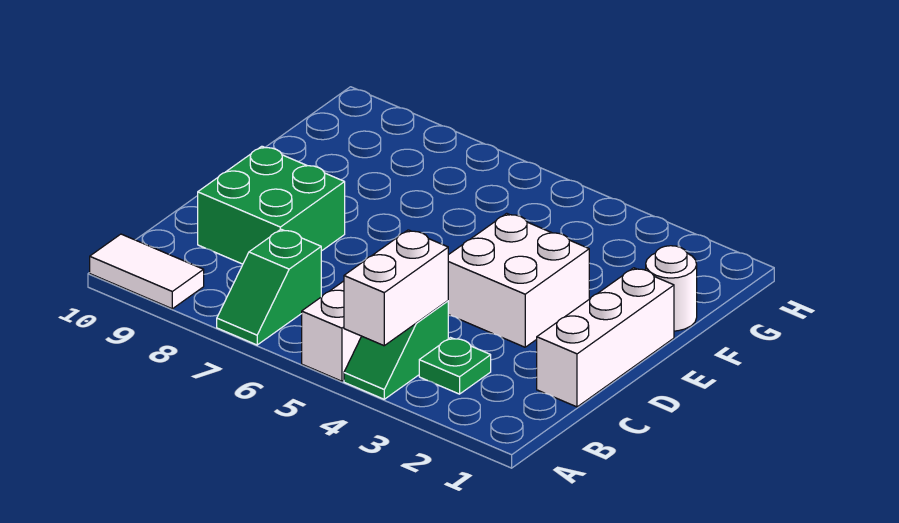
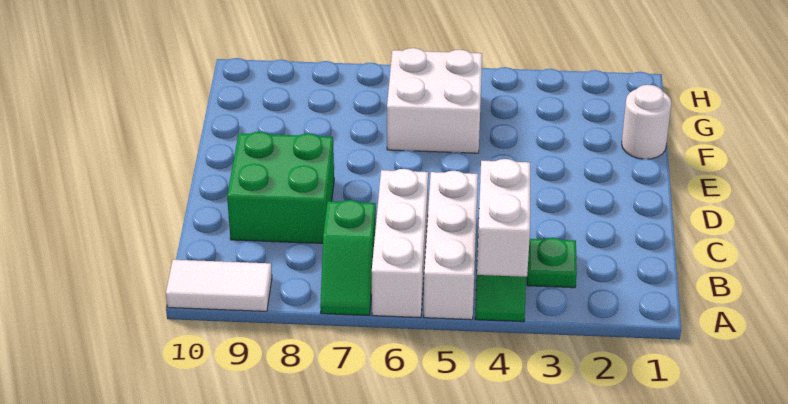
white brick C1:E1 level 1 -> white brick A6:C6 level 1
white brick D3:E4 level 1 -> white brick F5:G6 level 1

